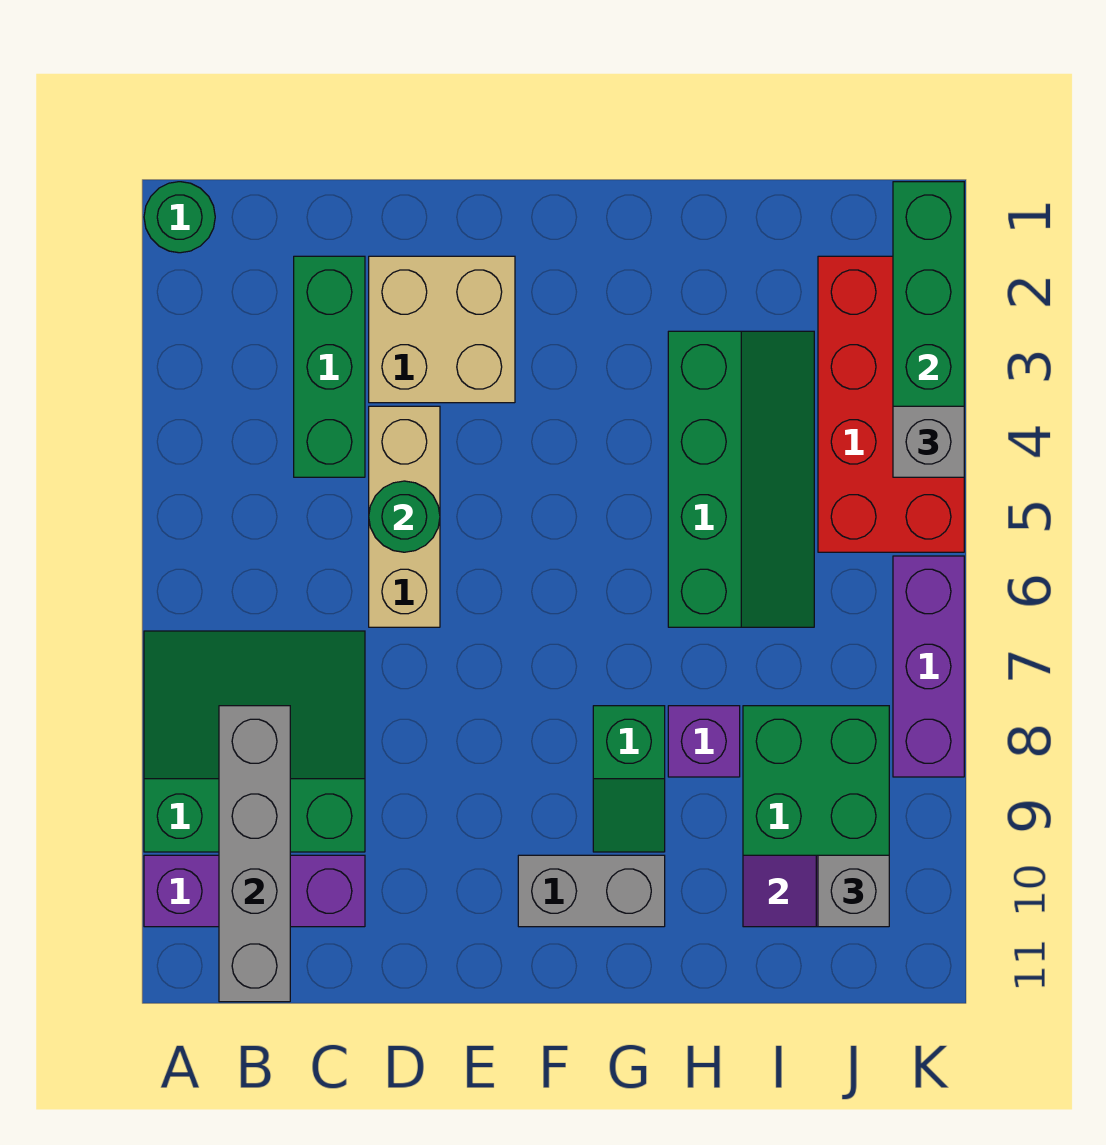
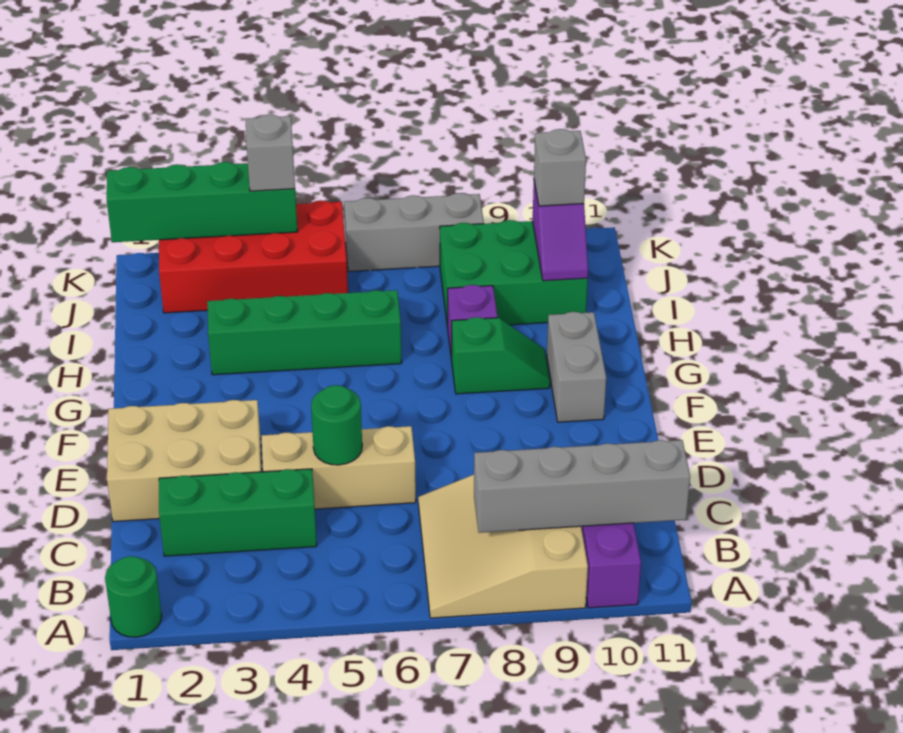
green slope A7:C9 level 1 top 9 -> tan slope A7:C9 level 1 top 9
tan brick D2:E3 level 1 -> tan brick D1:E3 level 1
purple brick K6:K8 level 1 -> grey brick K6:K8 level 1

